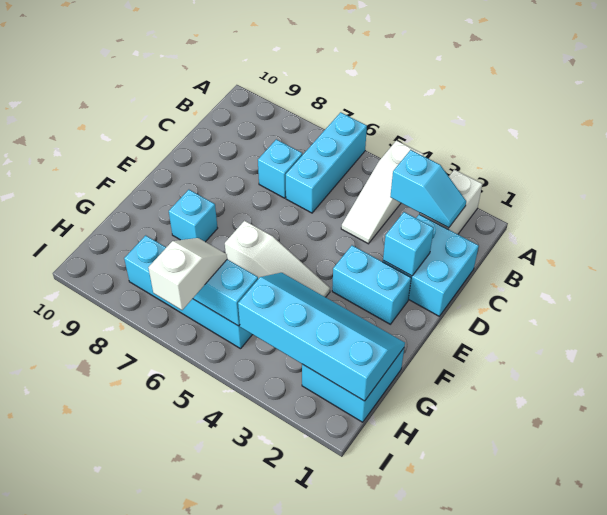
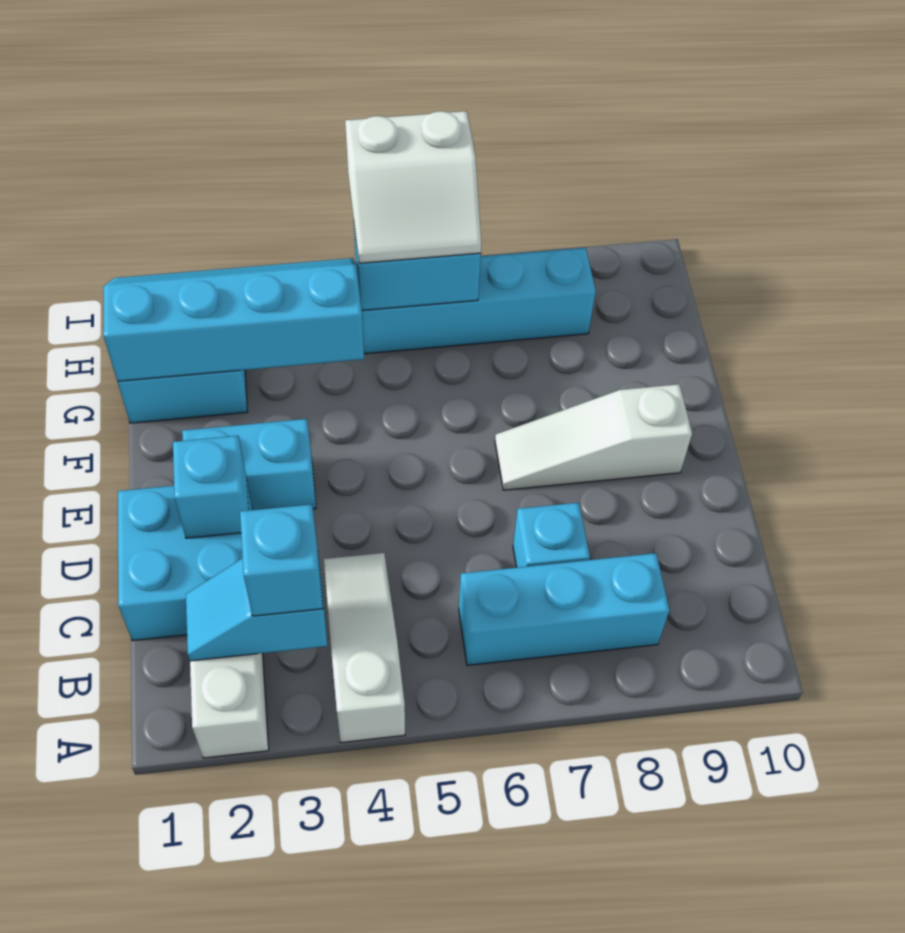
cyan brick A6:C6 level 1 -> cyan brick B6:B8 level 1
white slope F4:F6 level 1 top 6 -> white slope E7:E9 level 1 top 9
cyan brick F8 level 1 -> cyan brick B3 level 3
cyan slope G1:H4 level 2 top H -> cyan slope G1:H4 level 2 top G
white slope H6:I6 level 3 top I -> white slope H5:I6 level 3 top I

